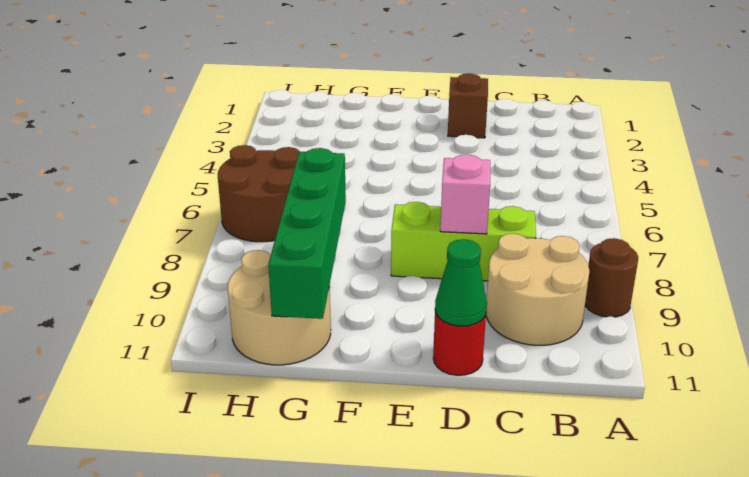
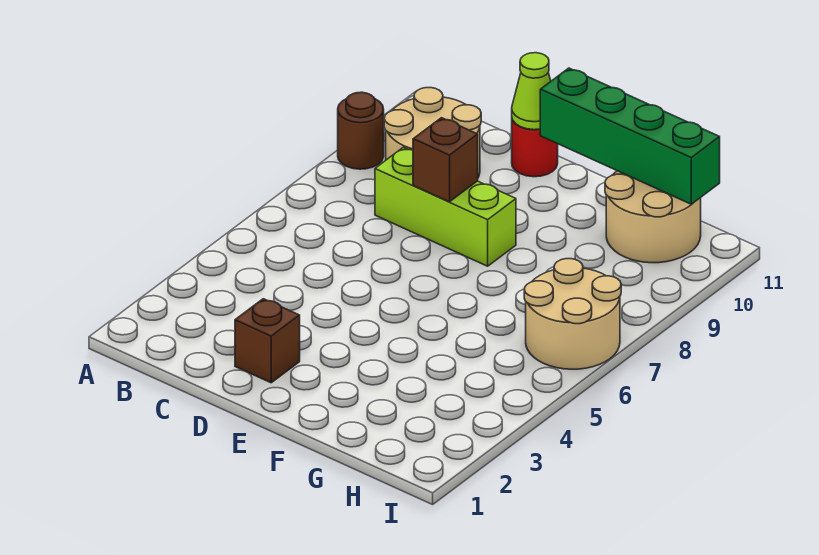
pink brick D8 level 2 -> brown brick D8 level 2
green cone D11 level 2 -> lime cone D11 level 2
green brick G8:G11 level 2 -> green brick E11:H11 level 2
brown round brick H6:I7 level 1 -> tan round brick H6:I7 level 1

